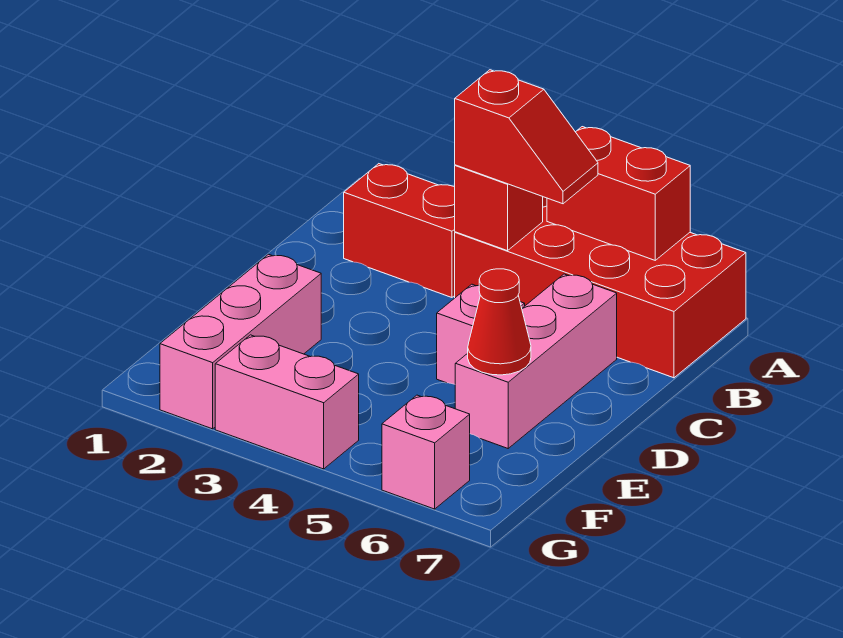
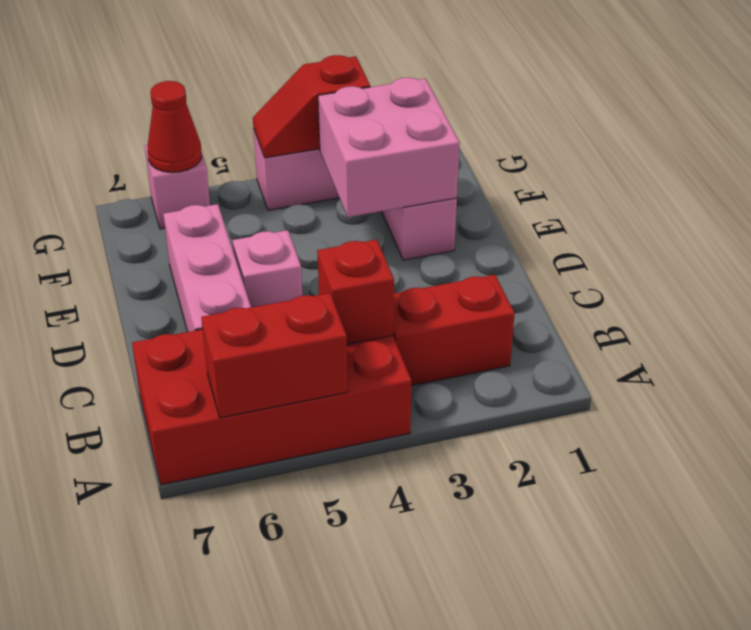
red slope B4:B5 level 3 top 4 -> red slope G3:G4 level 2 top 3
none -> pink brick E2:F3 level 2
red cone E6 level 2 -> red cone G6 level 2

